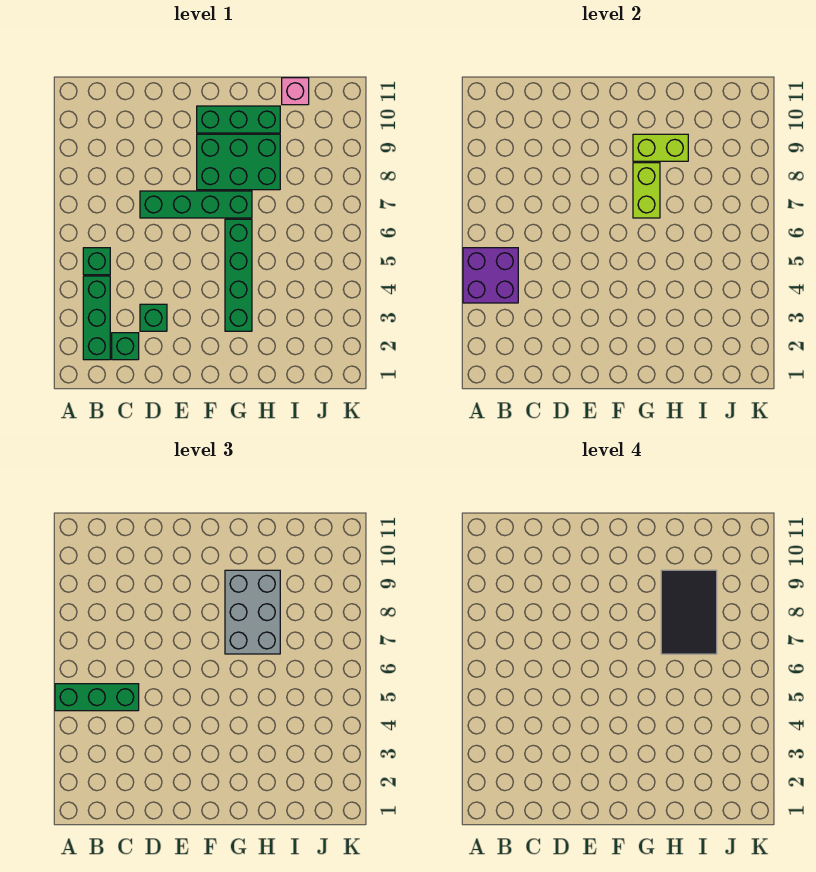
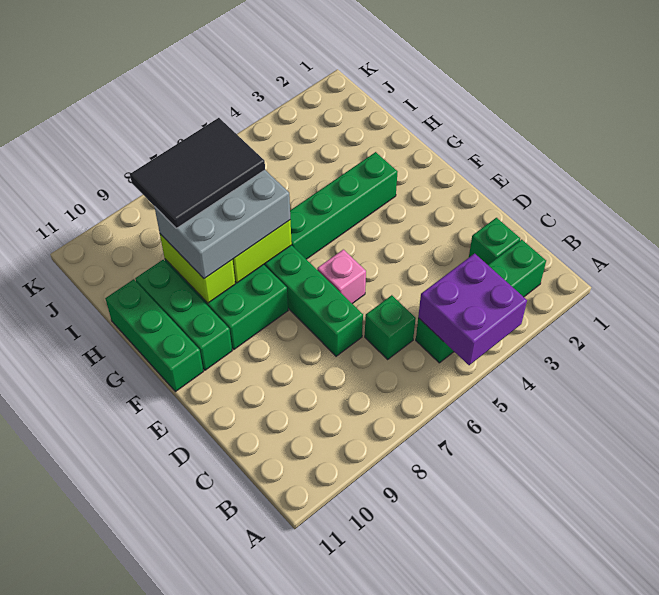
green brick A5:C5 level 3 -> green brick F11:H11 level 1
green brick D3 level 1 -> green brick C6 level 1
pink brick I11 level 1 -> pink brick E6 level 1

